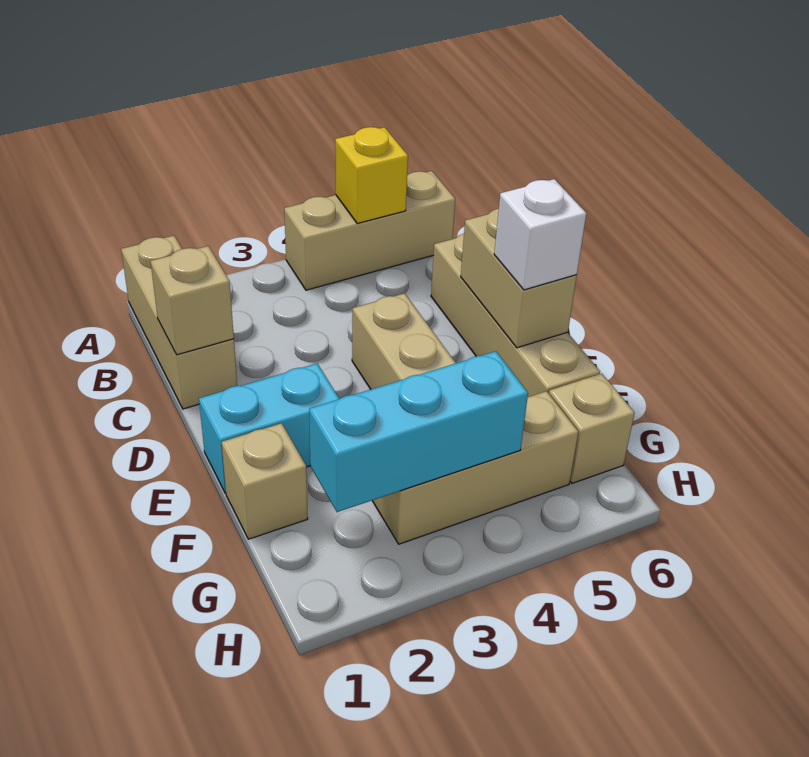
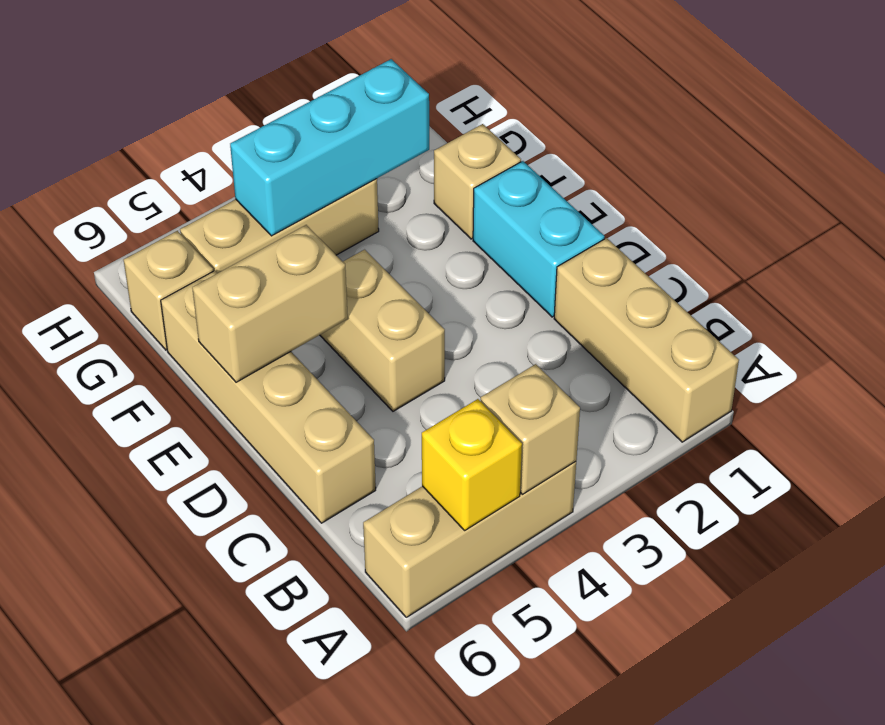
tan brick C1 level 2 -> tan brick A4 level 2
tan brick D6:E6 level 2 -> tan brick E5:E6 level 2
cyan brick E1:E2 level 1 -> cyan brick D1:E1 level 1
white brick E6 level 3 -> none

